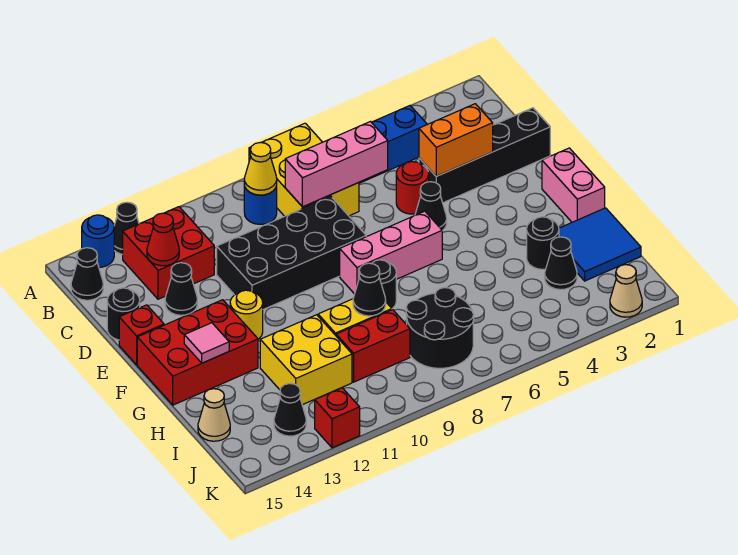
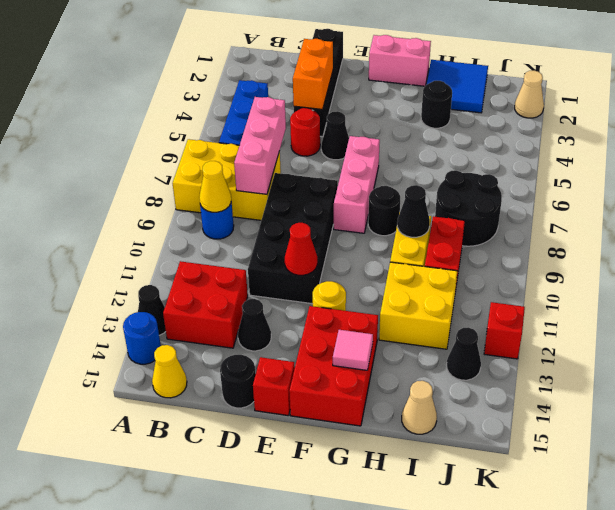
black cone B15 level 1 -> yellow cone B15 level 1
red cone C13 level 2 -> red cone E11 level 2
black cone I3 level 1 -> none

